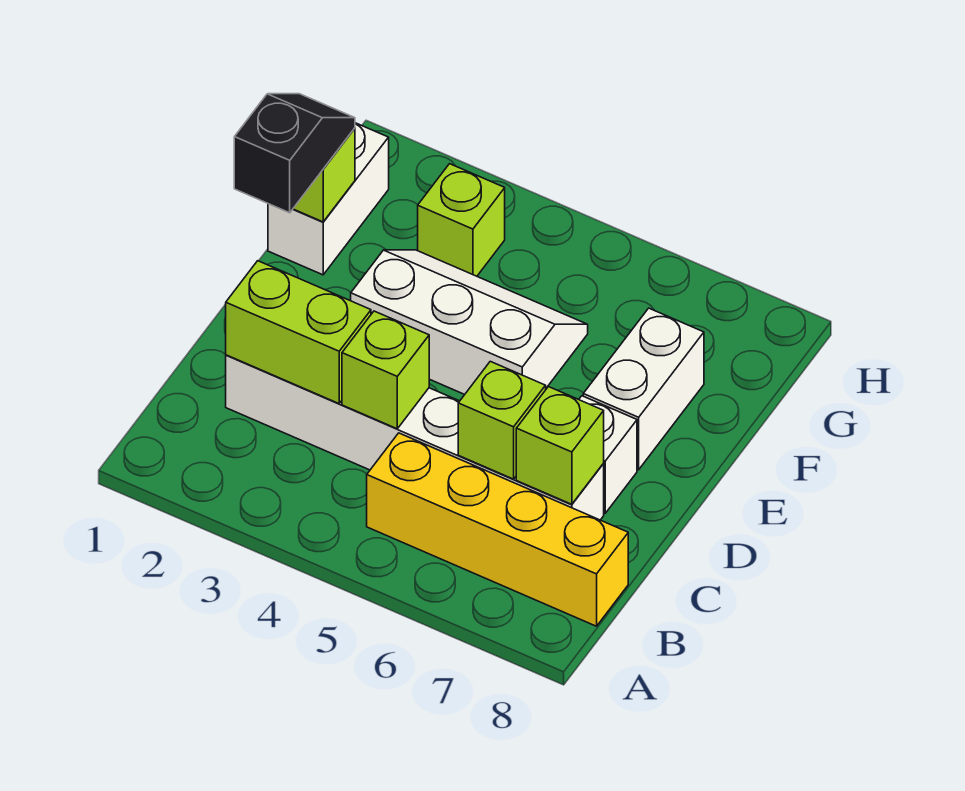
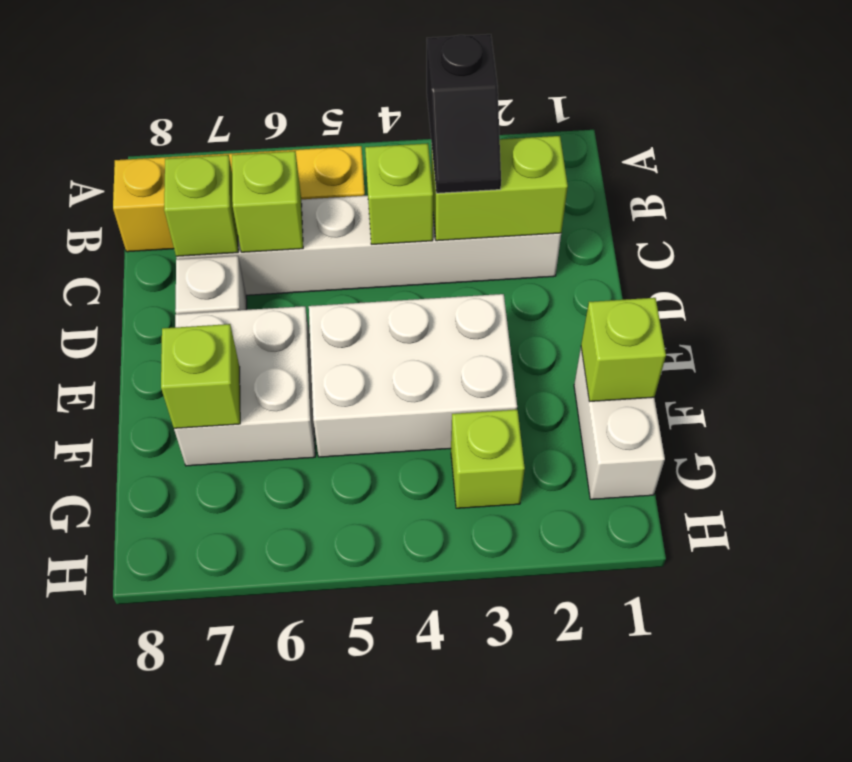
black slope E1:F1 level 3 top E -> black slope B3:C3 level 3 top B
white slope E3:F5 level 1 top E -> white brick E3:F5 level 1
white brick E7:F7 level 1 -> white brick E6:F7 level 1
none -> lime brick F7 level 2

